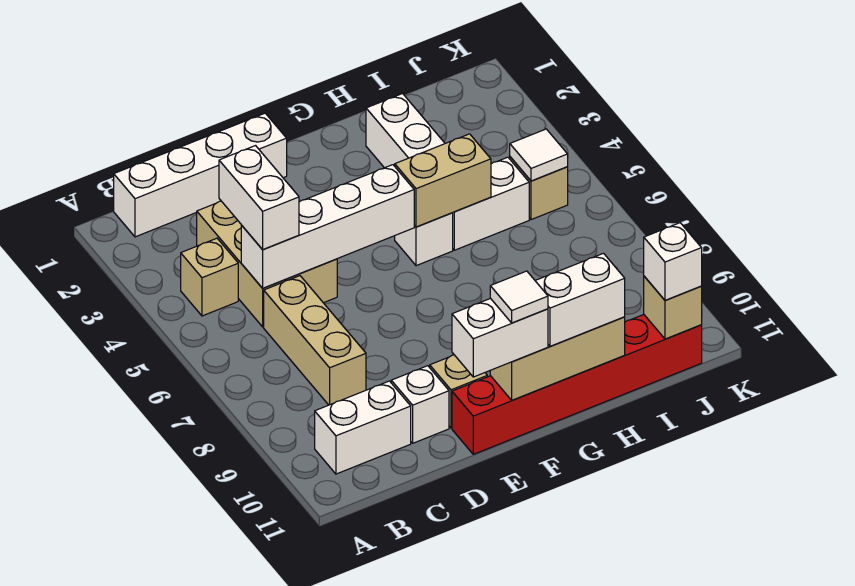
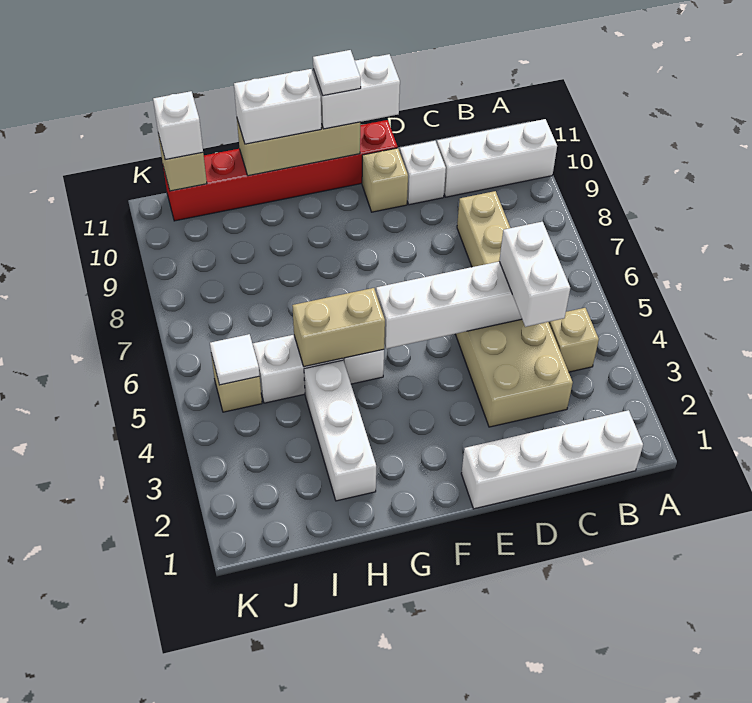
white brick B10:C10 level 1 -> white brick A10:C10 level 1

